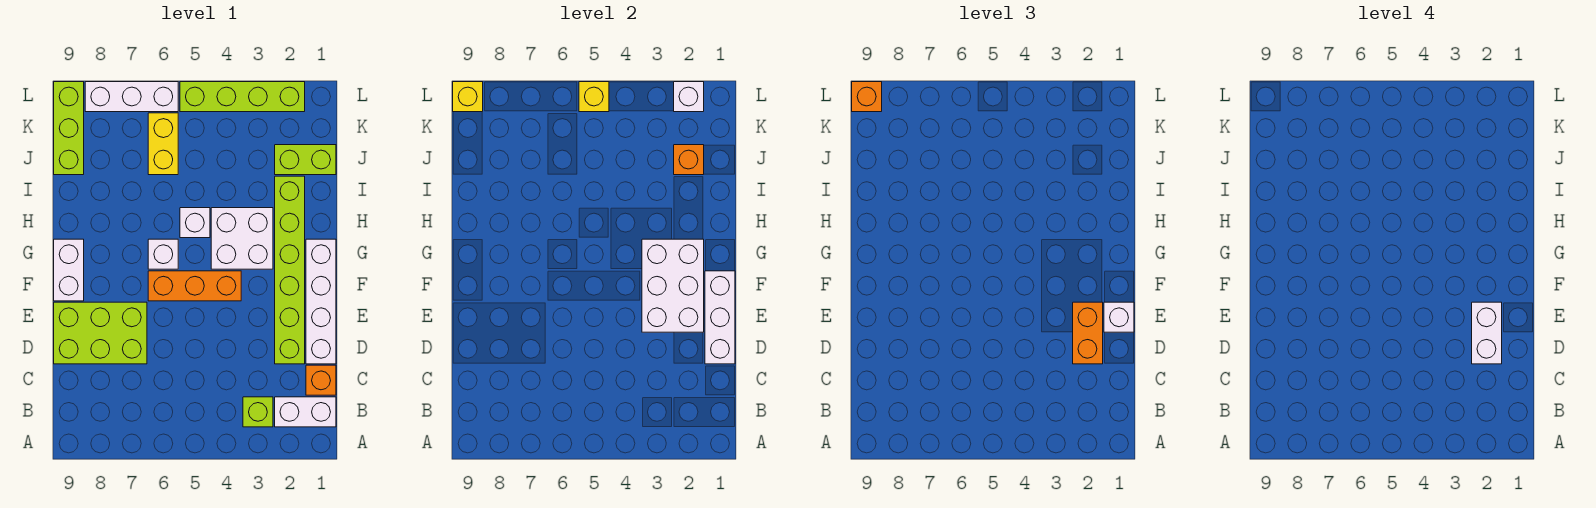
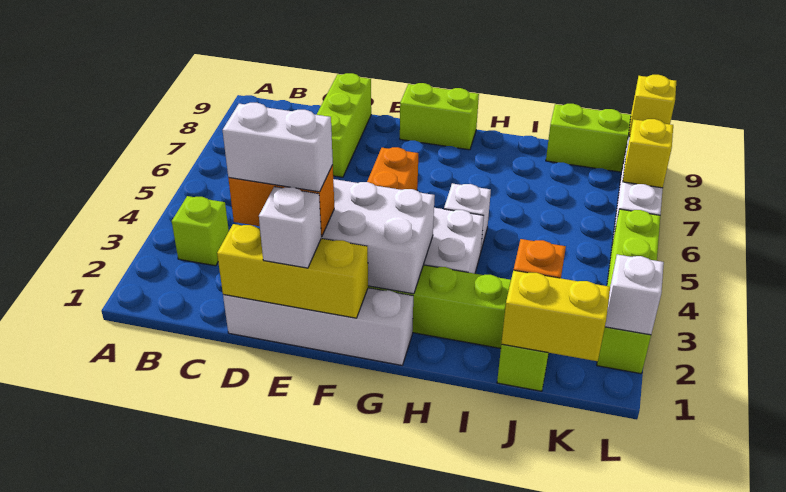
white brick B1:B2 level 1 -> none
orange brick C1 level 1 -> none
white brick D1:F1 level 2 -> yellow brick D1:F1 level 2
lime brick D7:E9 level 1 -> lime brick D7:D9 level 1
white brick F9:G9 level 1 -> lime brick F9:G9 level 1
white brick G6 level 1 -> none
yellow brick J6:K6 level 1 -> yellow brick J1:K1 level 2
yellow brick L5 level 2 -> yellow brick L7 level 2
orange brick L9 level 3 -> none

